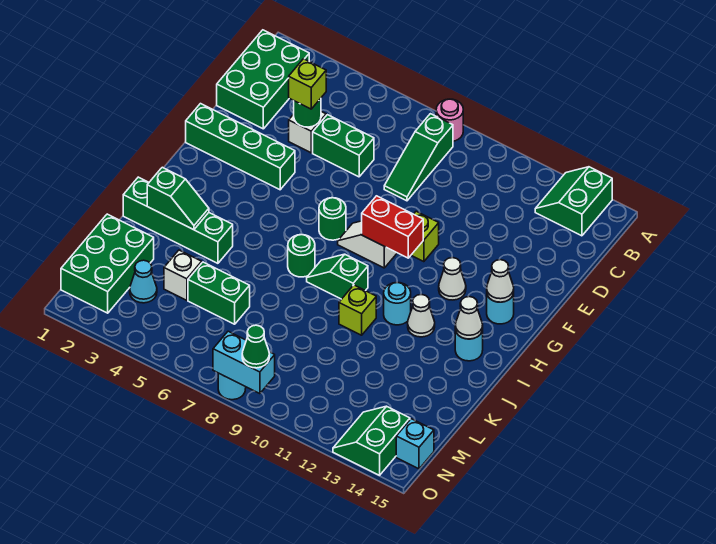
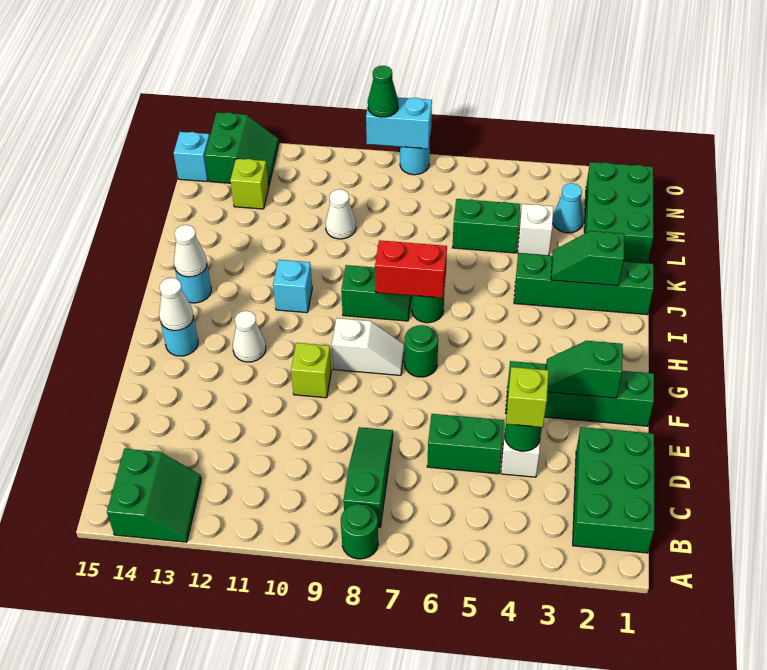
pink round brick A8 level 1 -> green round brick A8 level 1
none -> green slope F2:F3 level 2 top 2
red brick G9:G10 level 2 -> red brick I7:I8 level 2
cyan round brick I11 level 1 -> cyan brick I11 level 1
white cone I12 level 1 -> white cone L10 level 1
lime brick J10 level 1 -> lime brick M13 level 1

